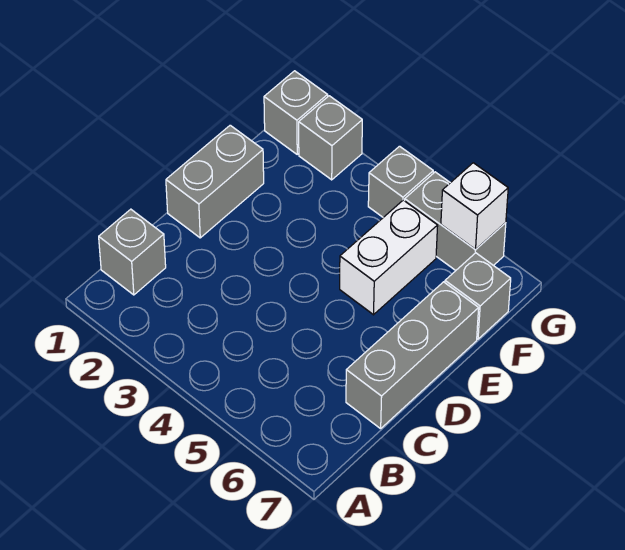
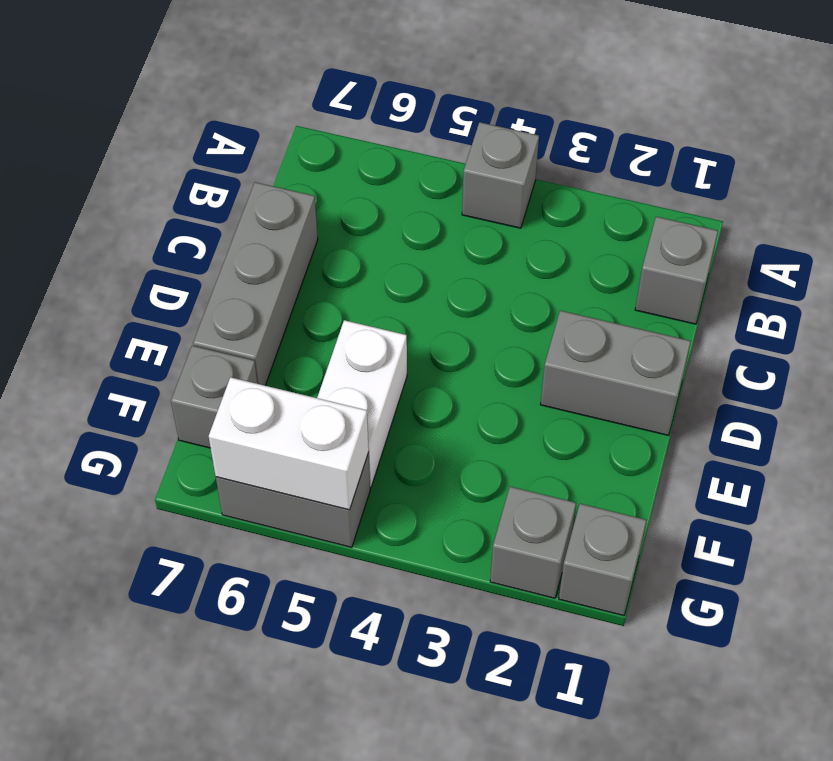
grey brick D1:E1 level 1 -> grey brick D1:D2 level 1
grey brick G4 level 1 -> grey brick A4 level 1
white brick G6 level 2 -> white brick G5:G6 level 2

